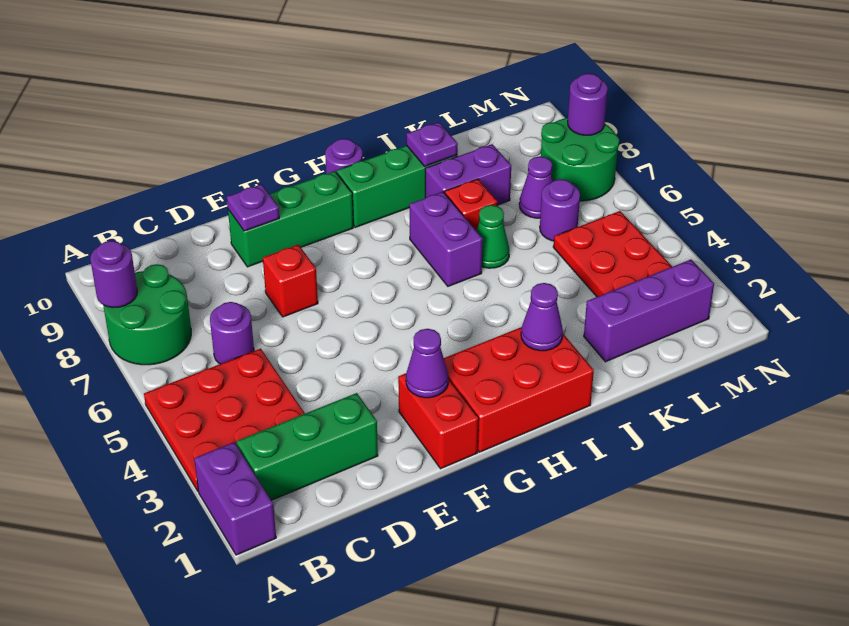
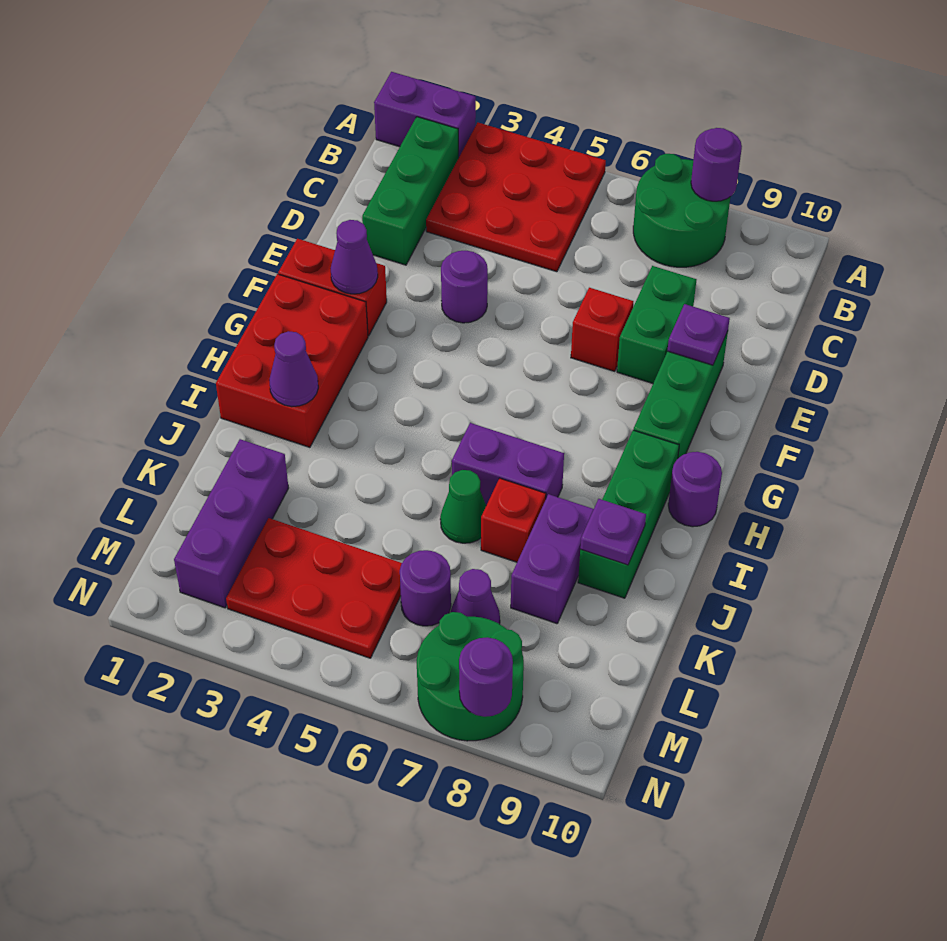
purple round brick C6 level 1 -> purple round brick E4 level 1
none -> green brick D8:E8 level 1

